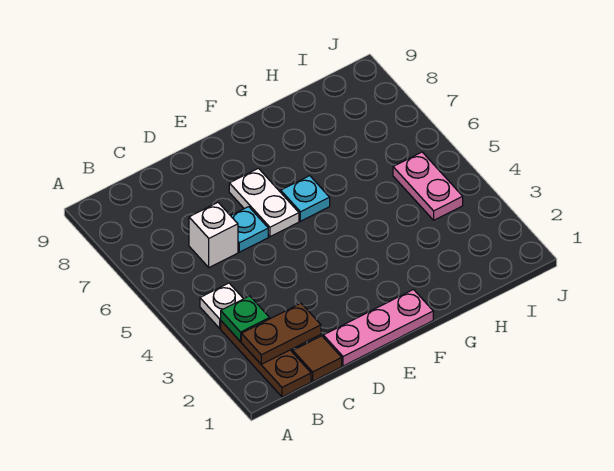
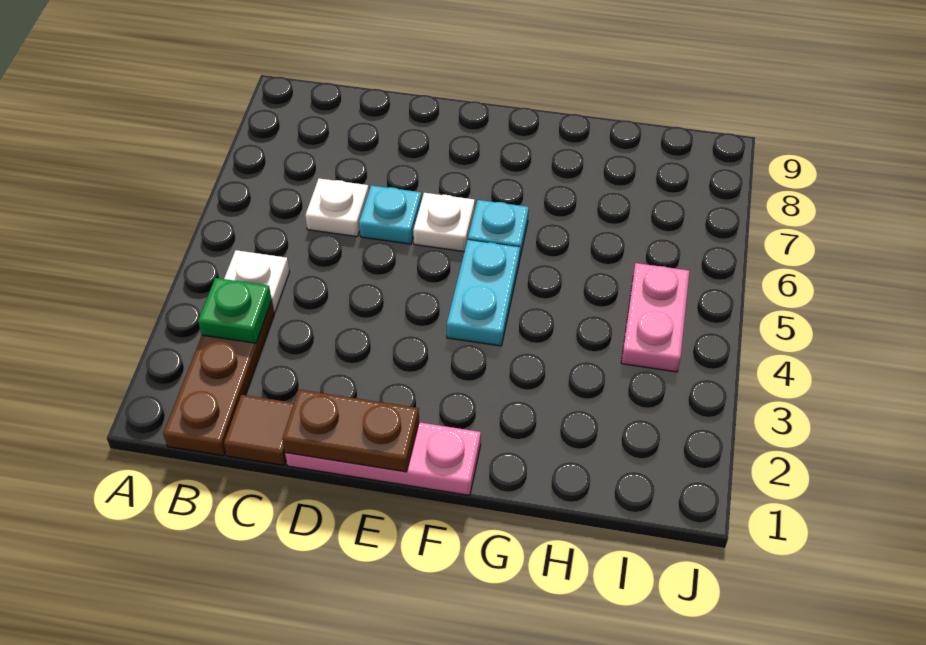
brown plate B2:C2 level 2 -> brown plate D1:E1 level 2
white brick C6 level 1 -> white plate C6 level 1
white plate E6:E7 level 1 -> white plate E6 level 1
none -> cyan plate F4:F5 level 1

